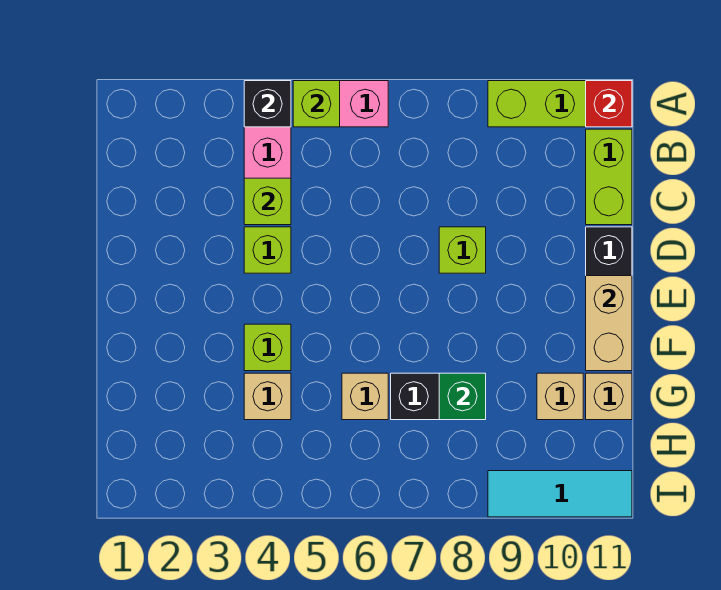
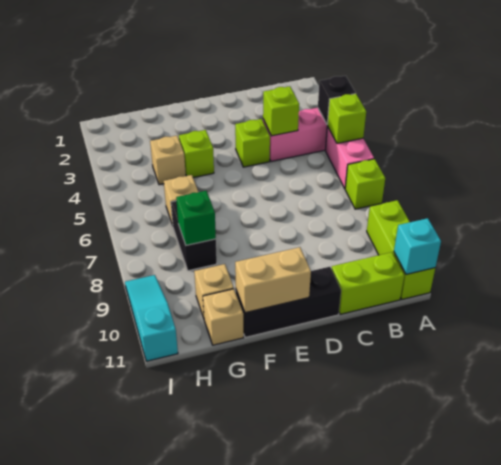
red brick A11 level 2 -> cyan brick A11 level 2
lime brick D8 level 1 -> lime brick A7 level 1
cyan tile I9:I11 level 1 -> cyan slope I9:I11 level 1 top 11

